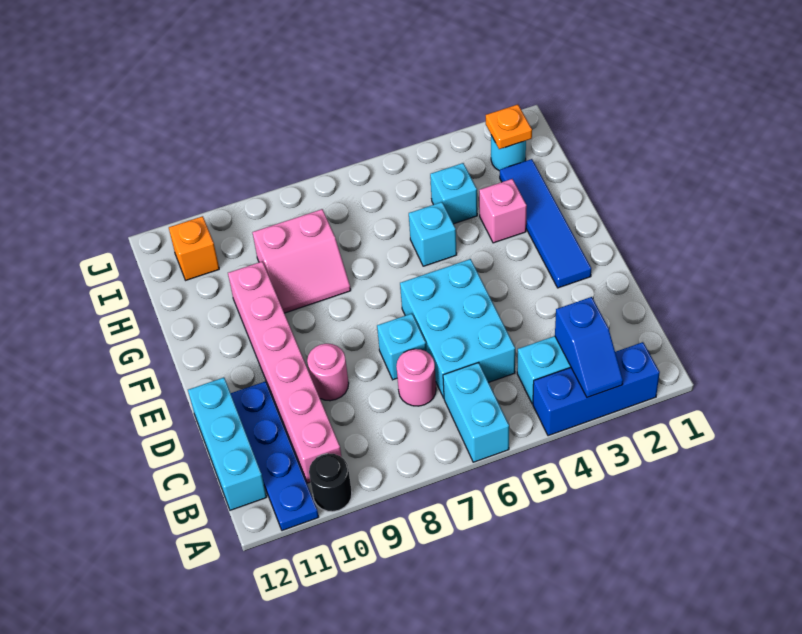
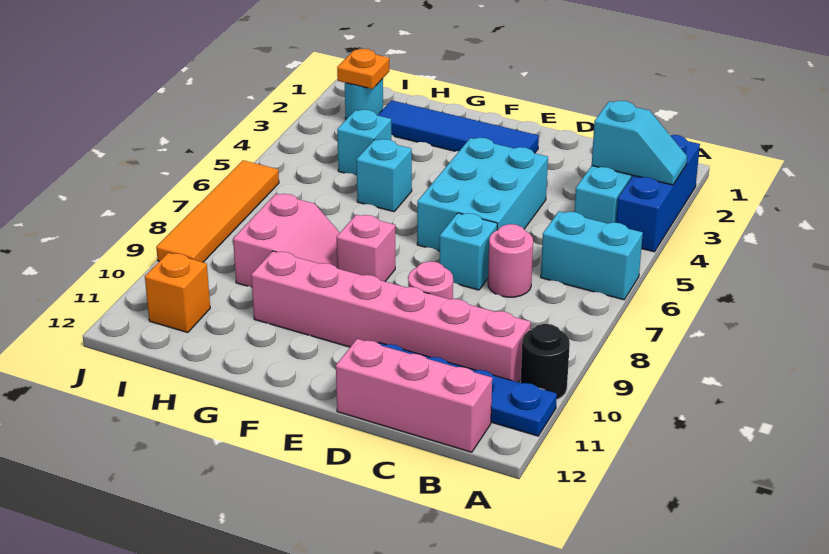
blue slope A3:B3 level 2 top B -> cyan slope A3:B3 level 2 top B
cyan brick B12:D12 level 1 -> pink brick B12:D12 level 1
cyan brick C5:E6 level 1 -> cyan brick D4:E6 level 1
pink brick G3 level 1 -> pink brick F8 level 1
none -> orange tile J6:J9 level 1

